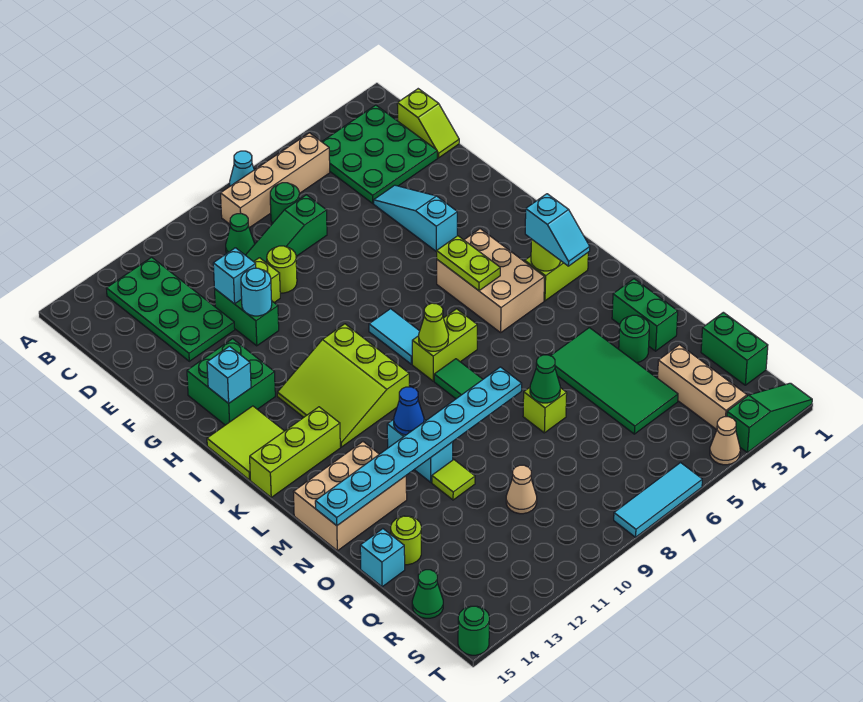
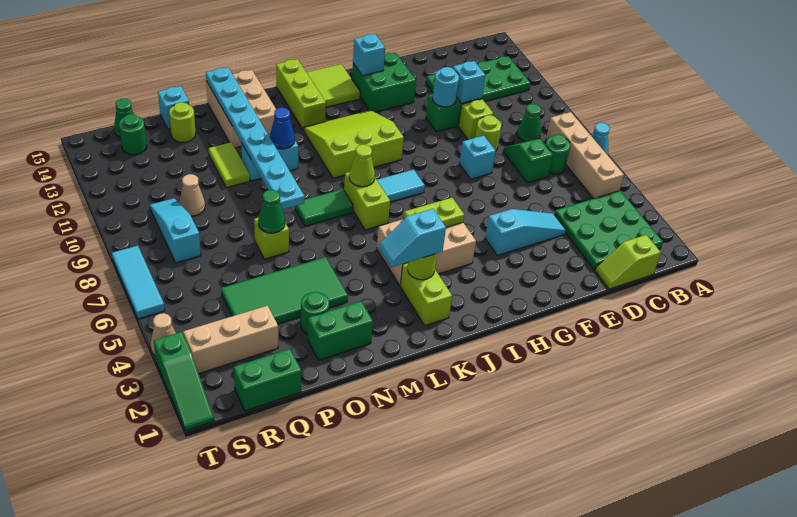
green slope D7:D9 level 1 top 7 -> green slope D7:D8 level 1 top 7
none -> cyan brick F8 level 1
lime tile O11 level 1 -> lime tile O11:O12 level 1
none -> cyan slope R8:R10 level 1 top 8
green round brick T15 level 1 -> green round brick R14 level 1

